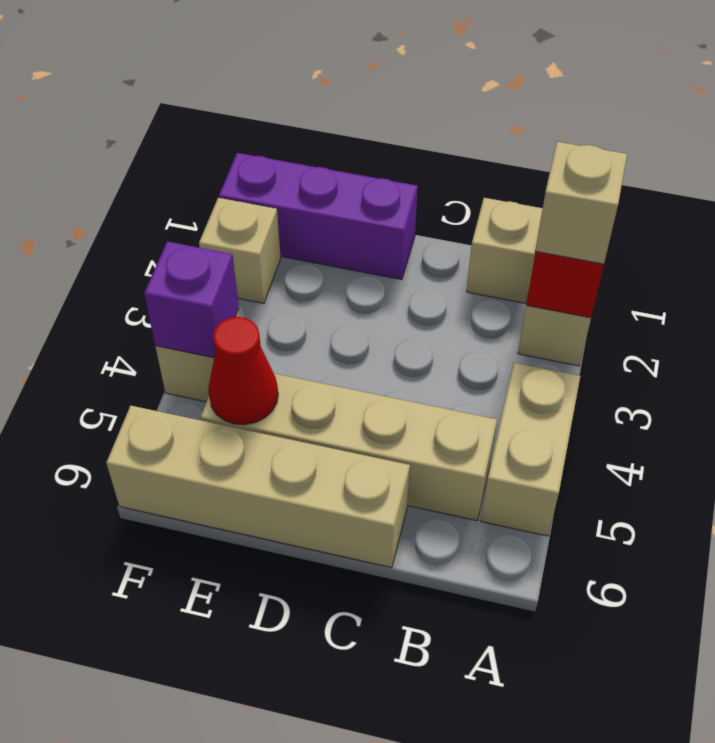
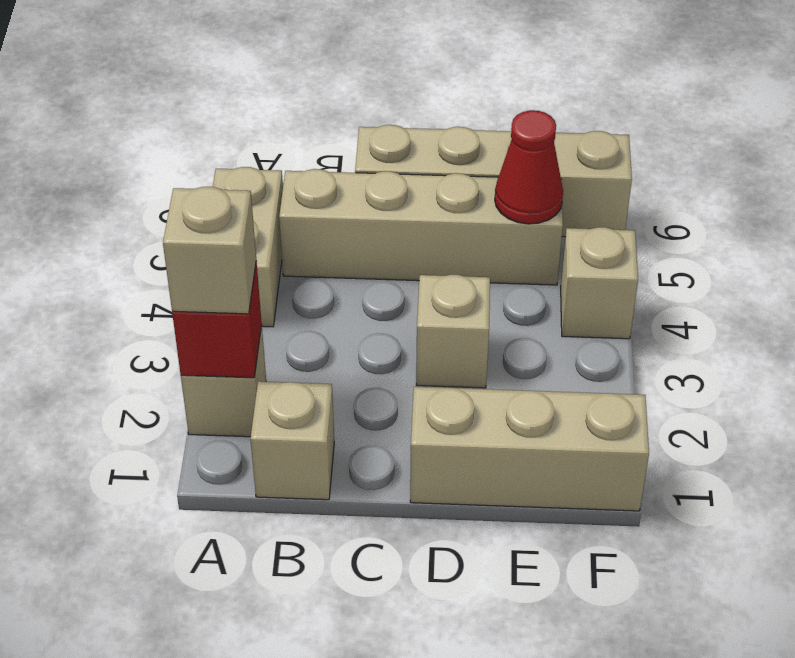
purple brick D1:F1 level 1 -> tan brick D1:F1 level 1
tan brick F2 level 1 -> tan brick D3 level 1
purple brick F4 level 2 -> none

